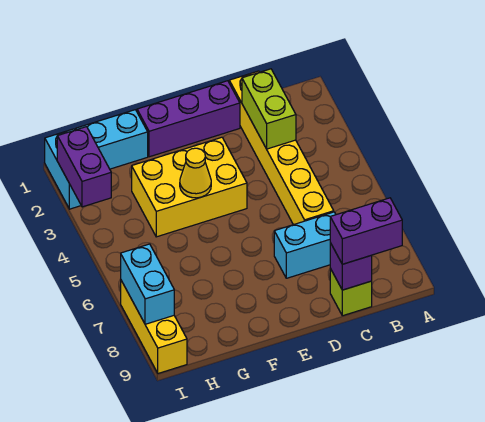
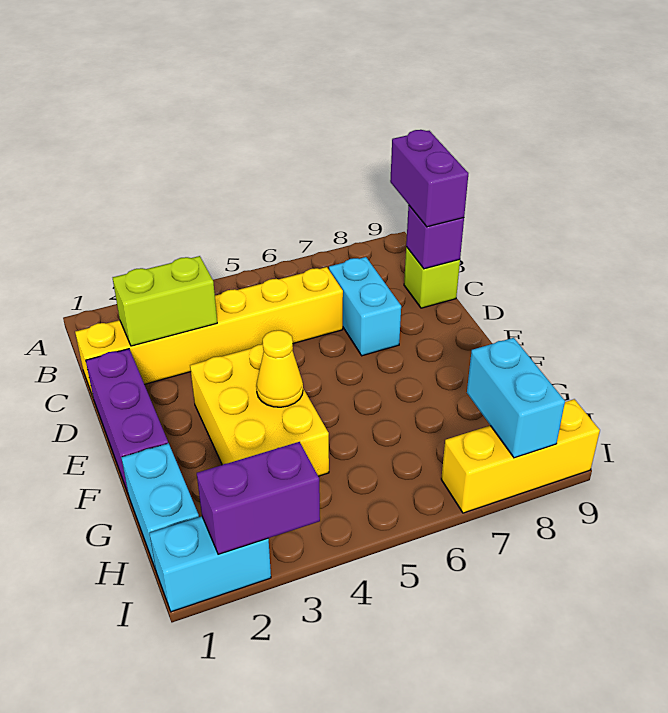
cyan brick I7:I8 level 2 -> cyan brick H8:I8 level 2

